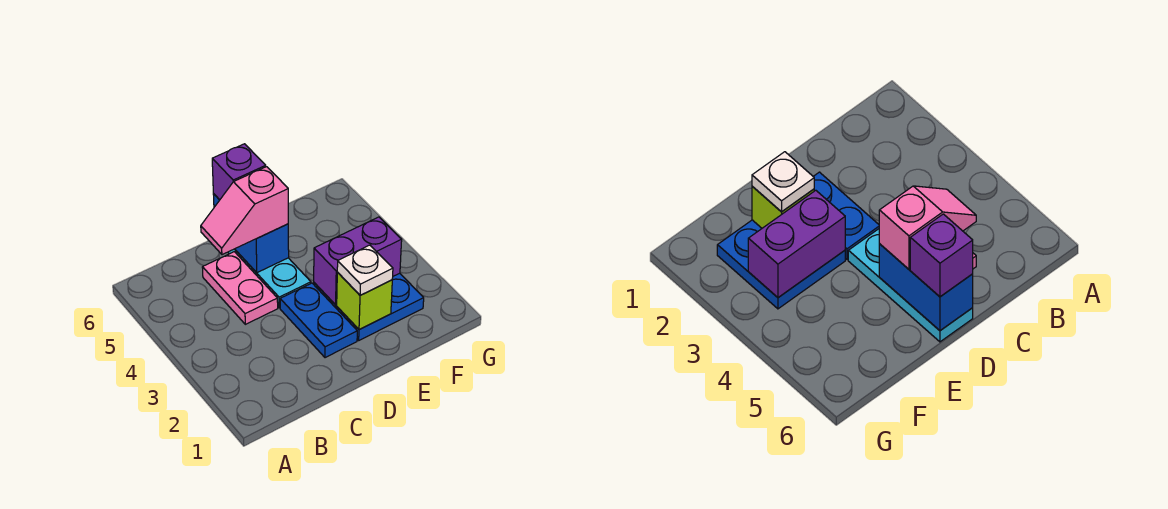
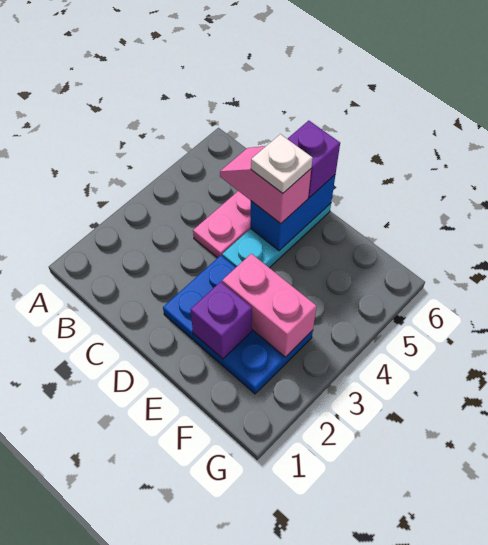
lime brick E2 level 2 -> purple brick E2 level 2
white plate E2 level 3 -> white plate D5 level 4
purple brick E3:F3 level 2 -> pink brick E3:F3 level 2

